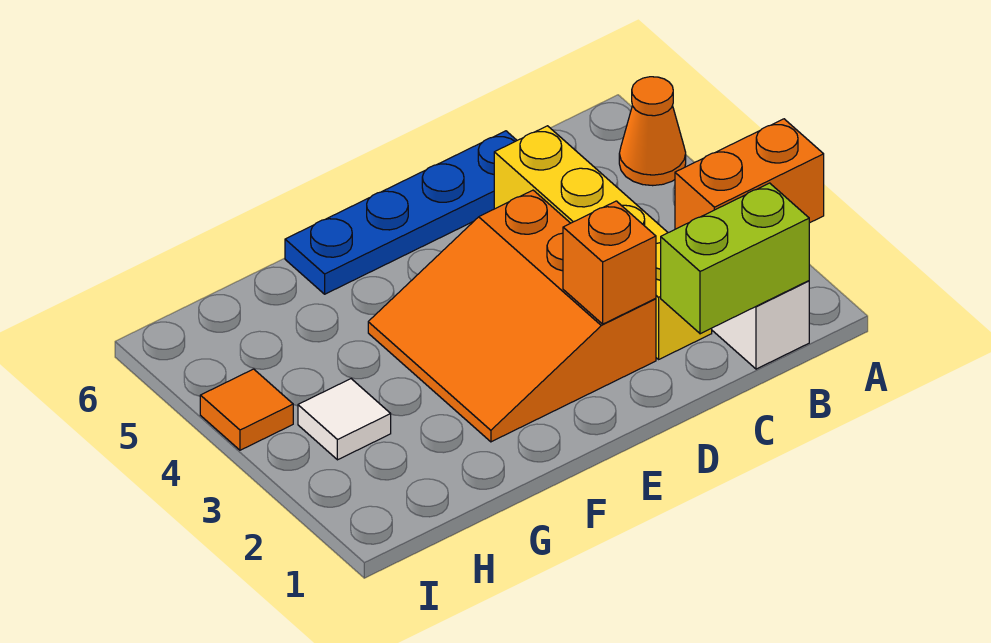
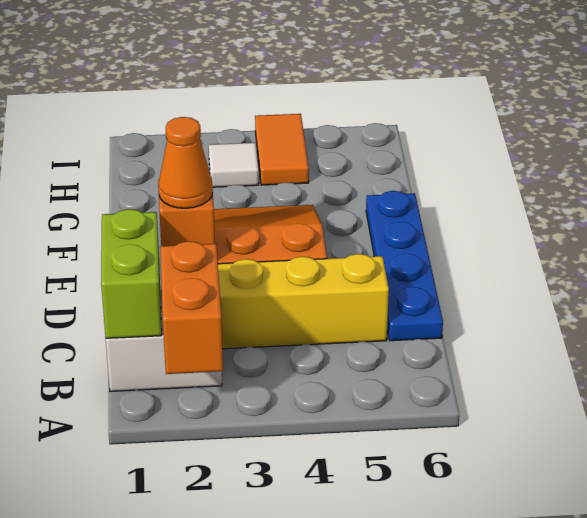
orange cone A5 level 1 -> orange cone D2 level 3
orange tile I4 level 1 -> orange tile H4:I4 level 1

